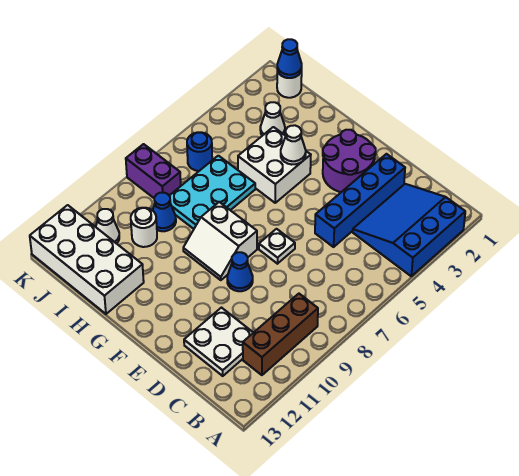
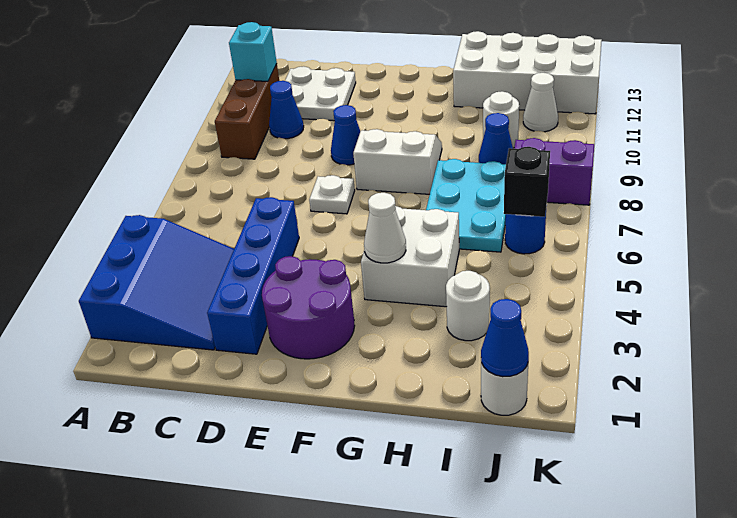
none -> cyan brick B11 level 2
none -> blue cone C10 level 1
white cone I3 level 1 -> white round brick I3 level 1
none -> black brick J6 level 2

